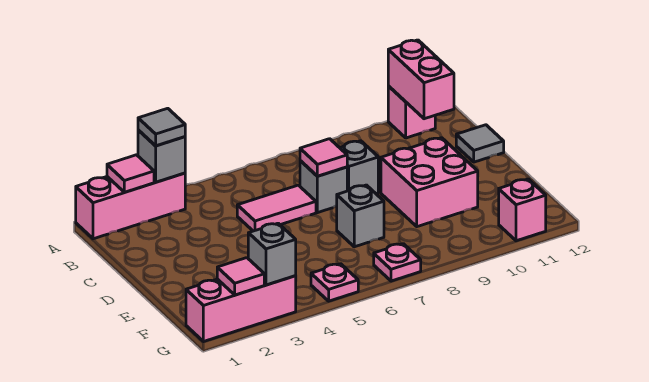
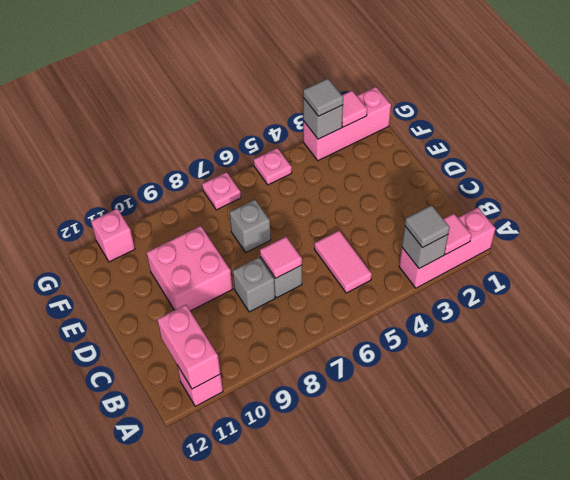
pink tile C5:C6 level 1 -> pink tile B5:C5 level 1
grey tile C12 level 1 -> grey tile G3 level 3

